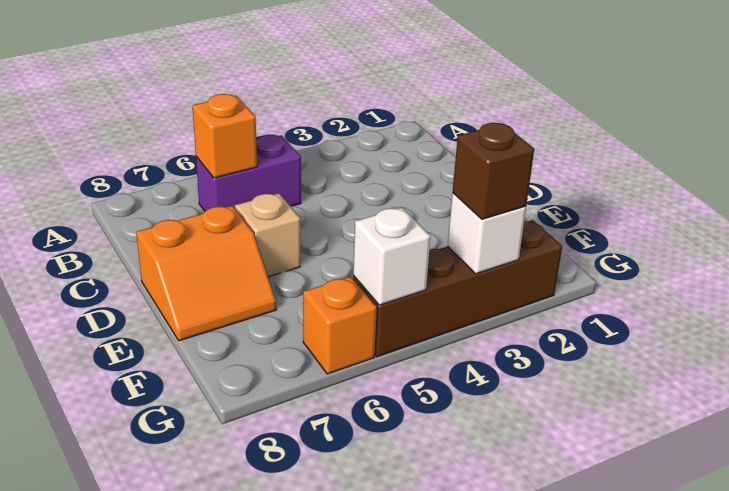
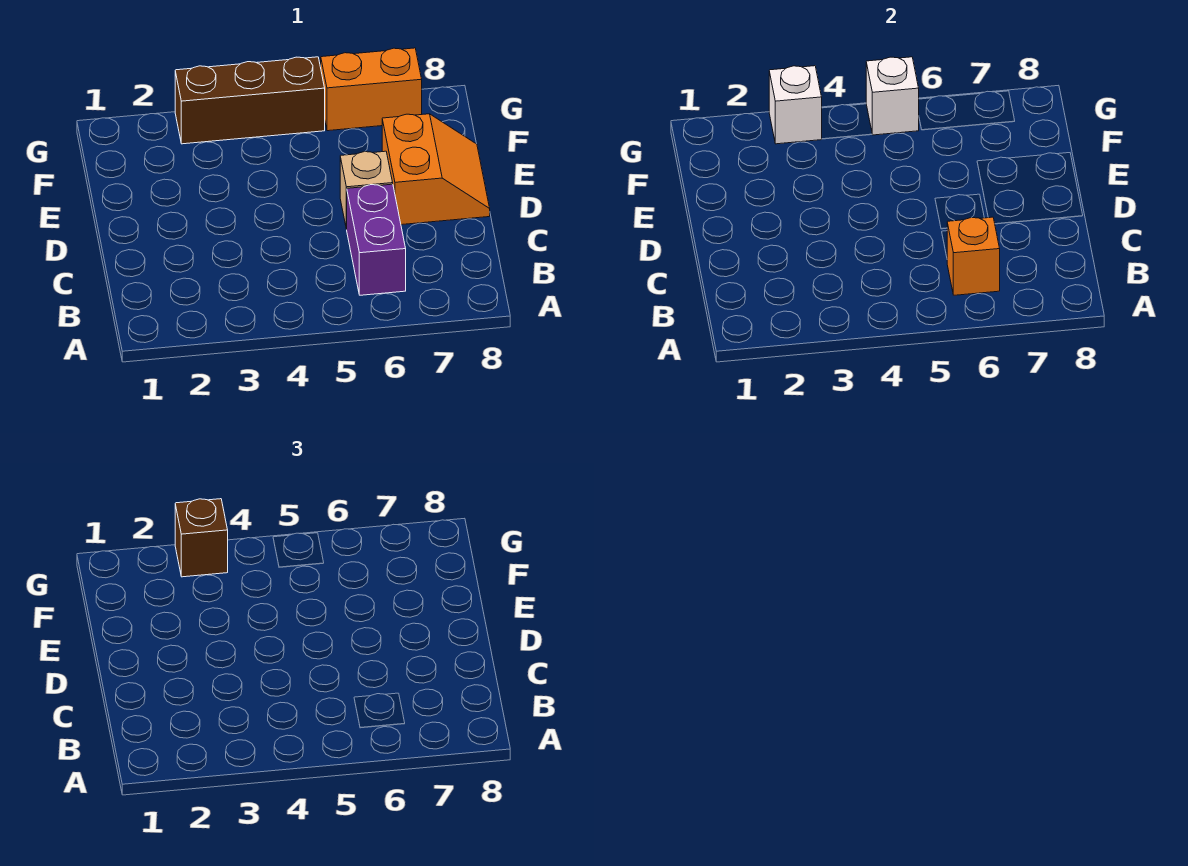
purple brick B5:B6 level 1 -> purple brick B6:C6 level 1
orange slope D7:E8 level 1 top D -> orange slope D7:E8 level 1 top 7
brown brick G2:G5 level 1 -> brown brick G3:G5 level 1
orange brick G6 level 1 -> orange brick G6:G7 level 1

